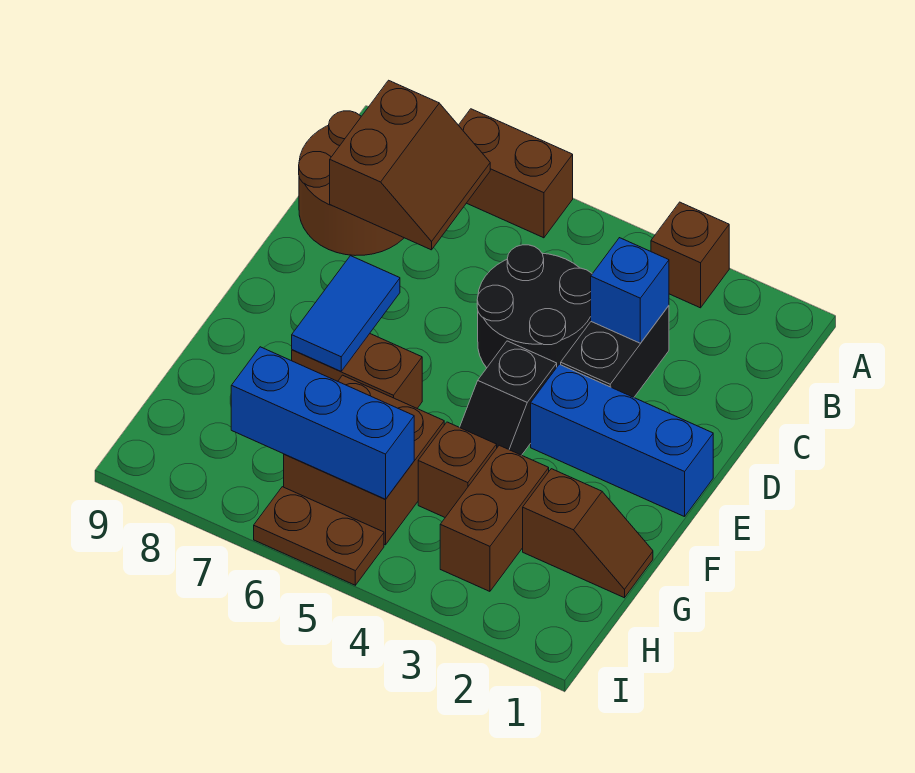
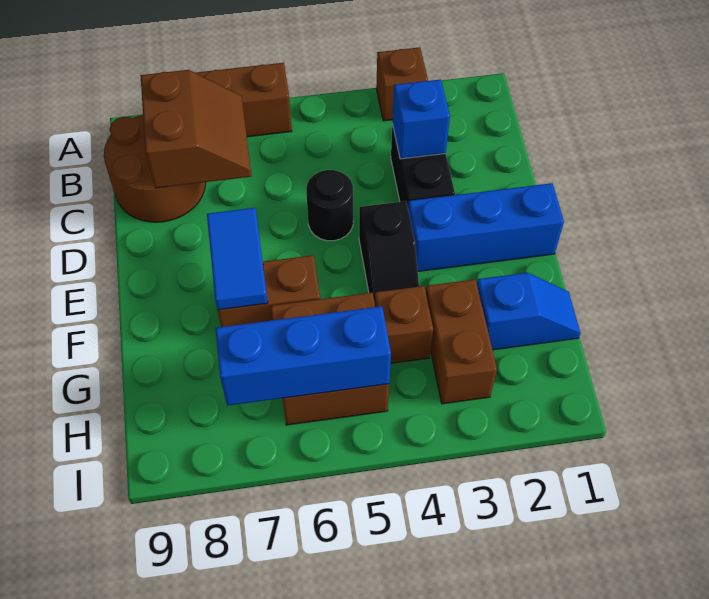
black round brick C4:D5 level 1 -> black round brick D5 level 1
brown slope G1:G2 level 1 top 2 -> blue slope G1:G2 level 1 top 2
brown plate I5:I6 level 1 -> none

